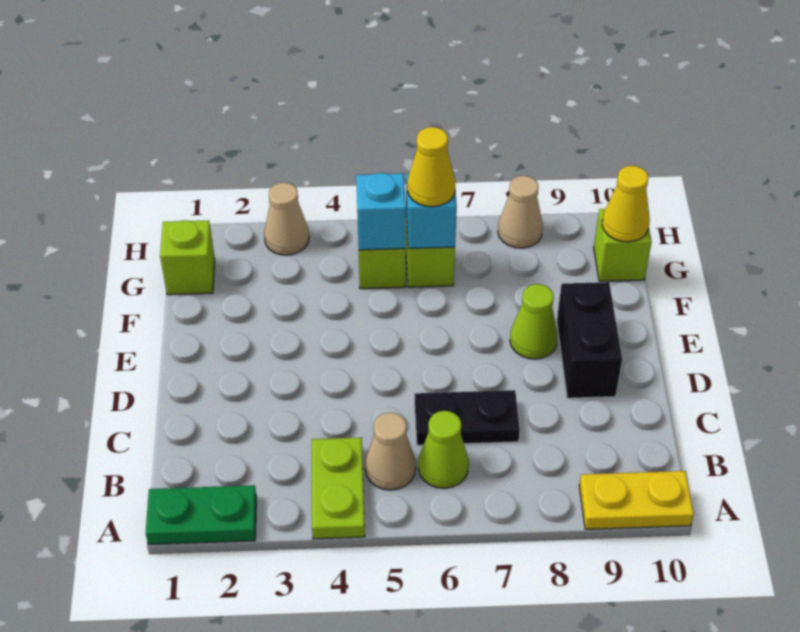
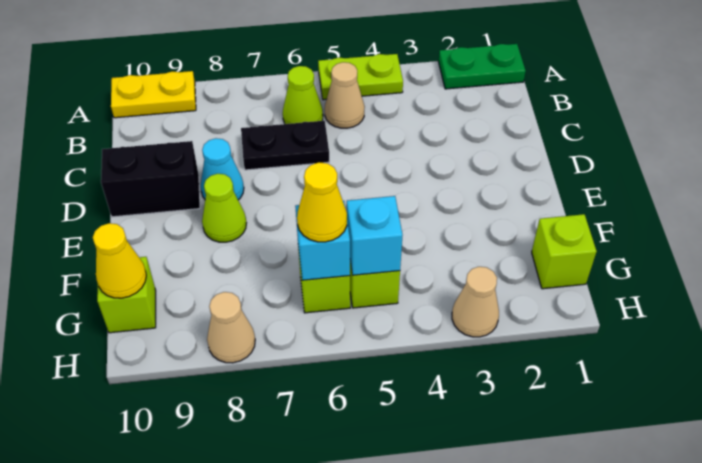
lime plate A4:B4 level 1 -> lime plate A4:A5 level 1
none -> cyan cone D8 level 1
black brick D9:E9 level 1 -> black brick D9:D10 level 1

